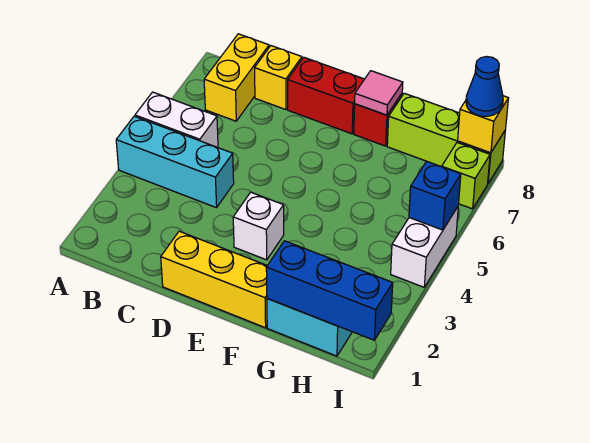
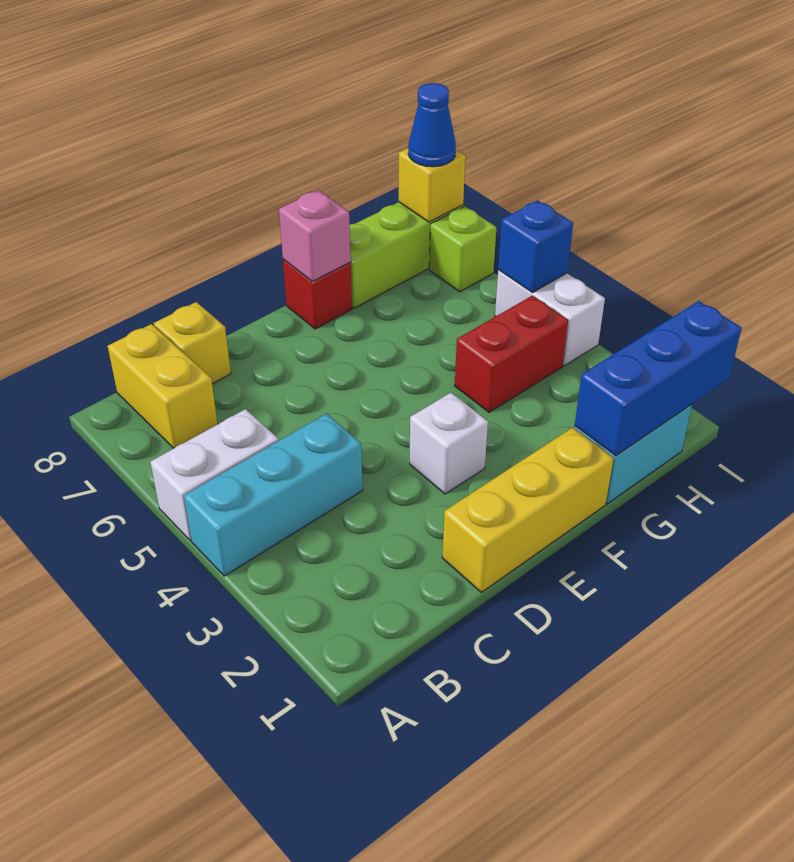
red brick D8:E8 level 1 -> red brick G4:H4 level 1
pink tile F8 level 2 -> pink brick F8 level 2

